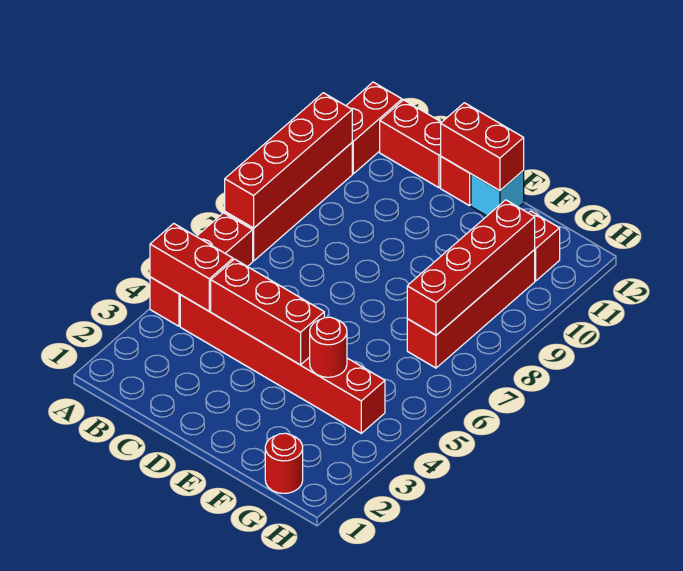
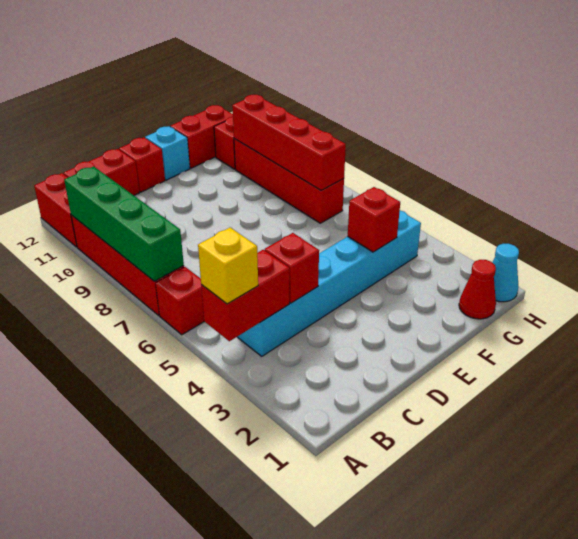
red brick A4:A6 level 1 -> red brick A6 level 1
none -> yellow brick A4 level 3
red brick A7:A10 level 2 -> green brick A7:A10 level 2
red brick B4:G4 level 1 -> cyan brick B4:G4 level 1
red brick C4:E4 level 2 -> red brick C4 level 2
red brick D12:E12 level 2 -> red brick F12:G12 level 1
red round brick F4 level 2 -> red brick F4 level 2
red round brick G1 level 1 -> red cone G1 level 1
none -> cyan cone H1 level 1

